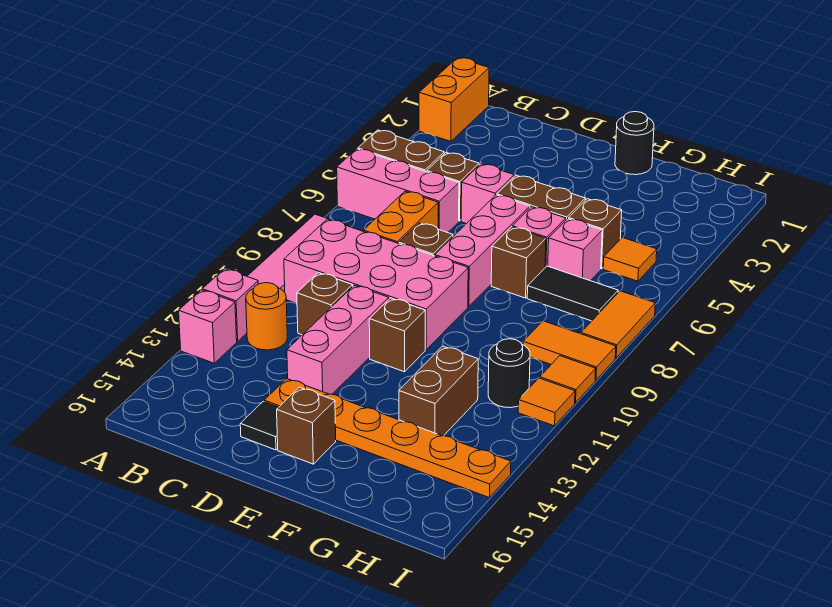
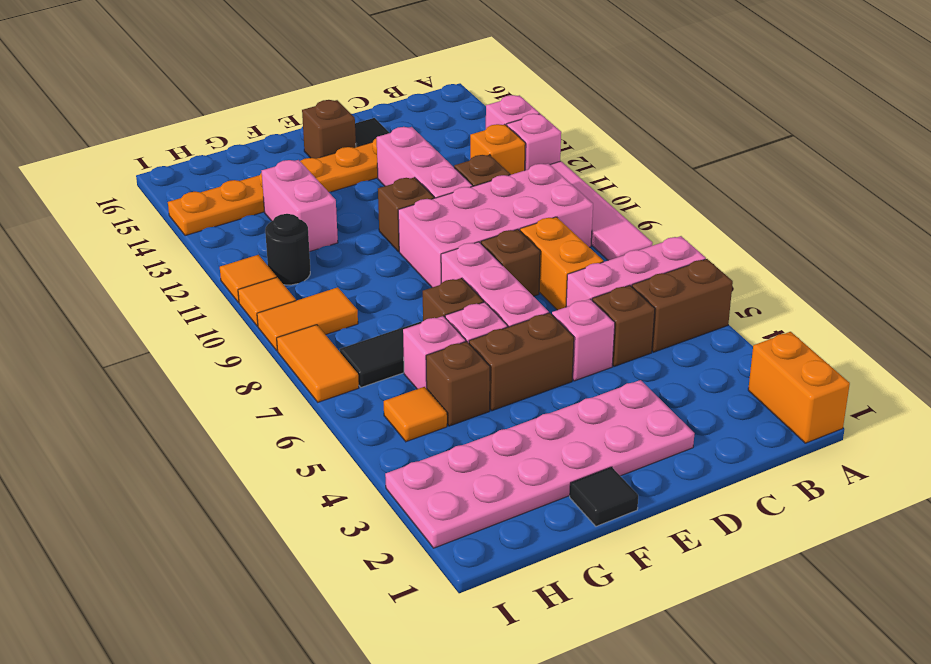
orange round brick B12 level 1 -> orange brick B12 level 1
none -> pink plate D2:I3 level 1
black round brick F1 level 1 -> black tile F1 level 1
brown brick G12:G13 level 1 -> pink brick G12:G13 level 1

